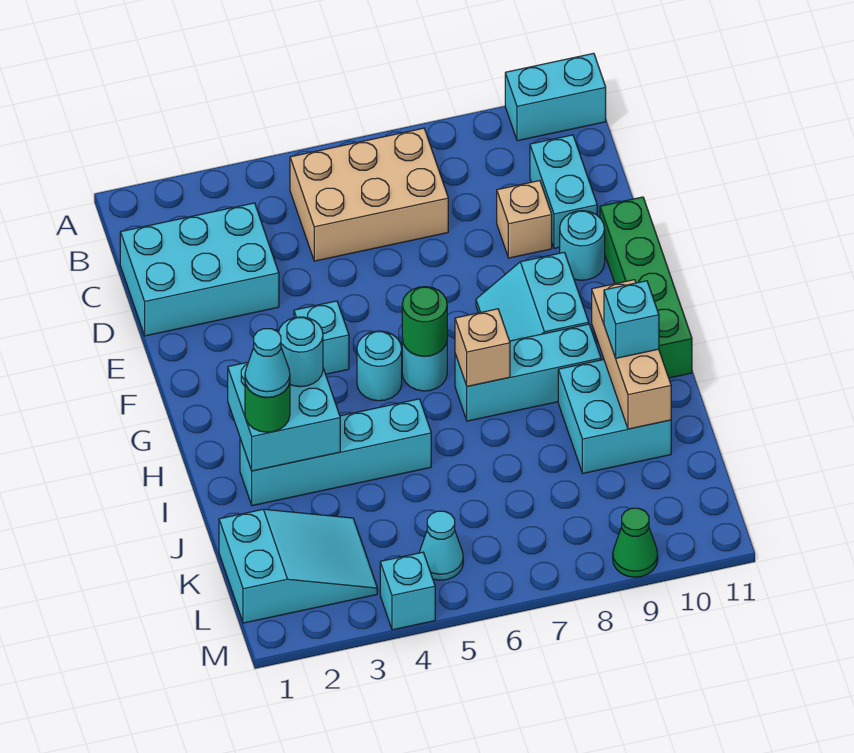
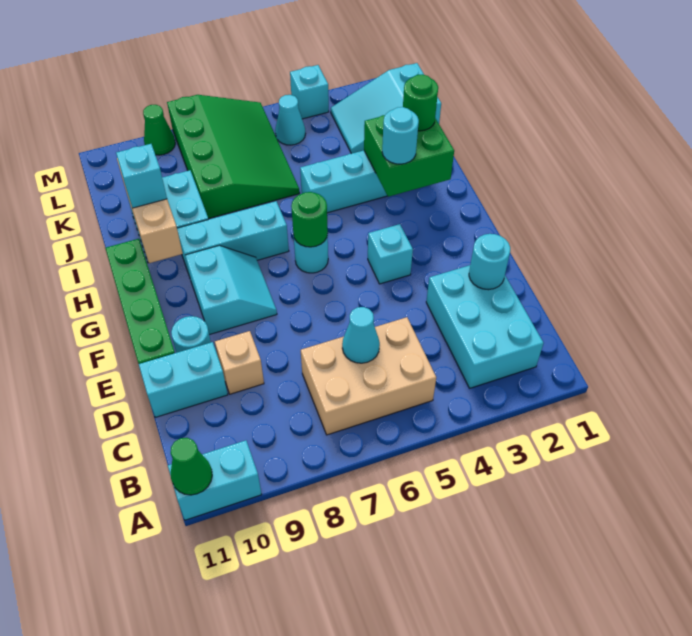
none -> green cone A11 level 2
cyan brick C1:D3 level 1 -> cyan brick B2:D3 level 1
cyan brick C10:D10 level 1 -> cyan brick D10:D11 level 1
cyan round brick G5 level 1 -> cyan round brick D2 level 2
cyan brick H2:I3 level 2 -> green brick H2:I3 level 2
tan brick H7 level 2 -> none
cyan cone I2 level 4 -> cyan cone C6 level 2
none -> green slope J6:M8 level 1 top 8

